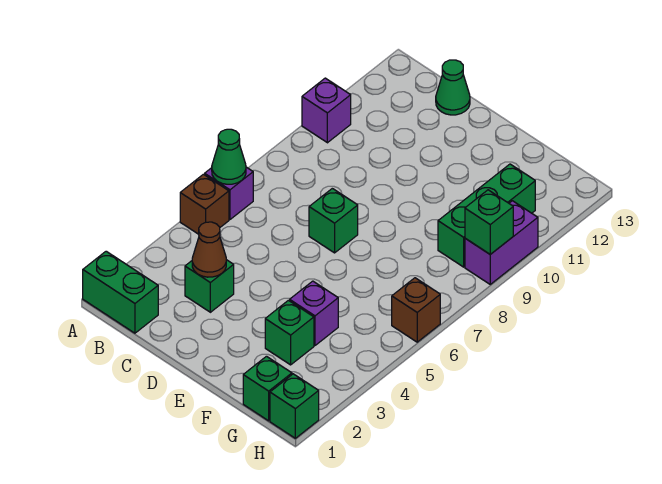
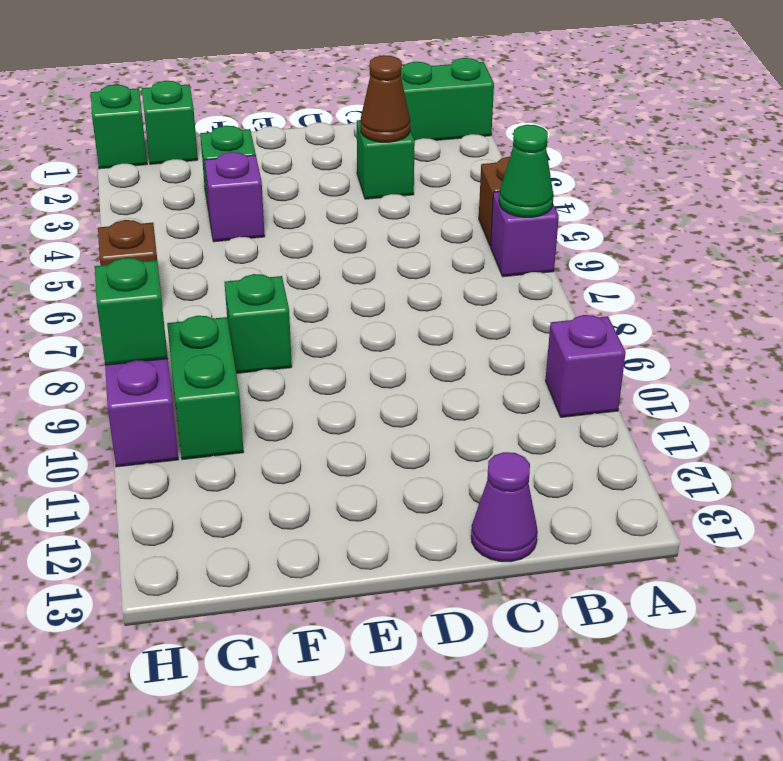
green cone C13 level 1 -> purple cone C13 level 1
green brick D7 level 1 -> green brick F8 level 1
green brick G9:G11 level 1 -> green brick G9:G10 level 1

